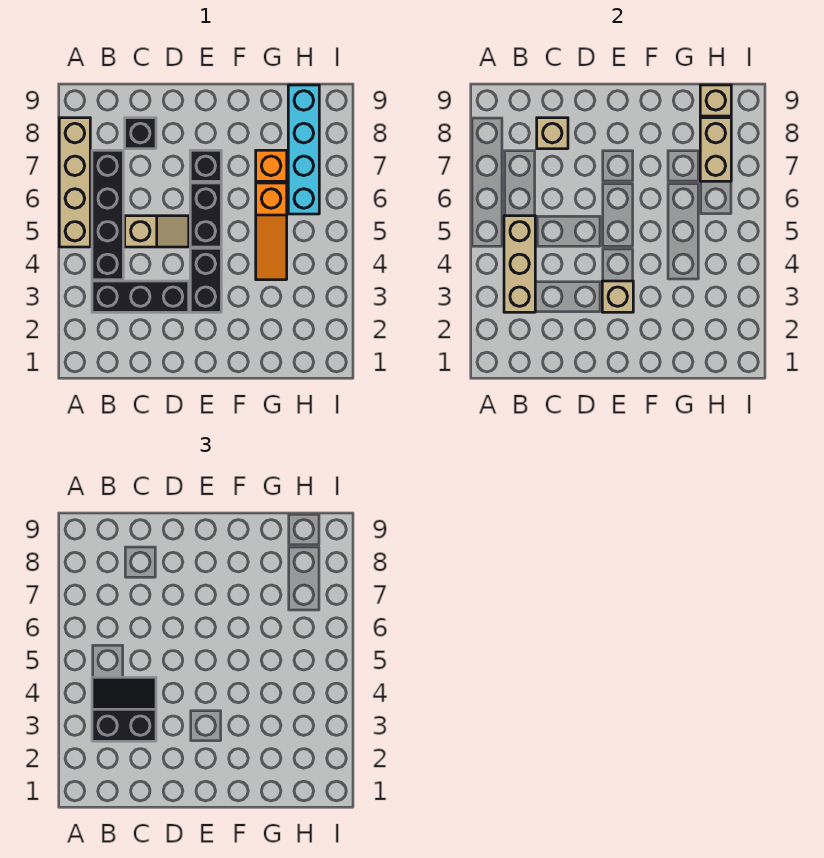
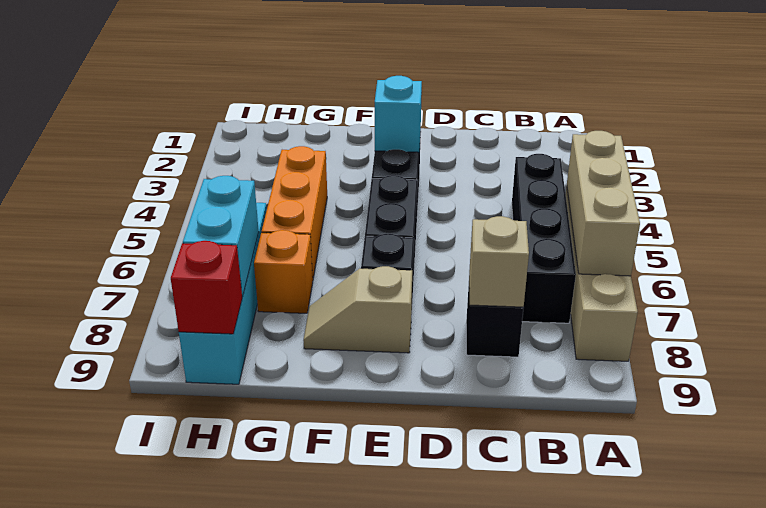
black brick B3:D3 level 1 -> none
tan brick B3:B5 level 2 -> tan brick A5:A7 level 2
black slope B3:C4 level 3 top 3 -> none
tan slope C5:D5 level 1 top C -> tan slope E8:F8 level 1 top E
tan brick E3 level 2 -> cyan brick E3 level 2
orange slope G4:G6 level 1 top 6 -> orange brick G4:G6 level 1
tan brick H7:H8 level 2 -> cyan brick H7:H8 level 2
tan brick H9 level 2 -> red brick H9 level 2

